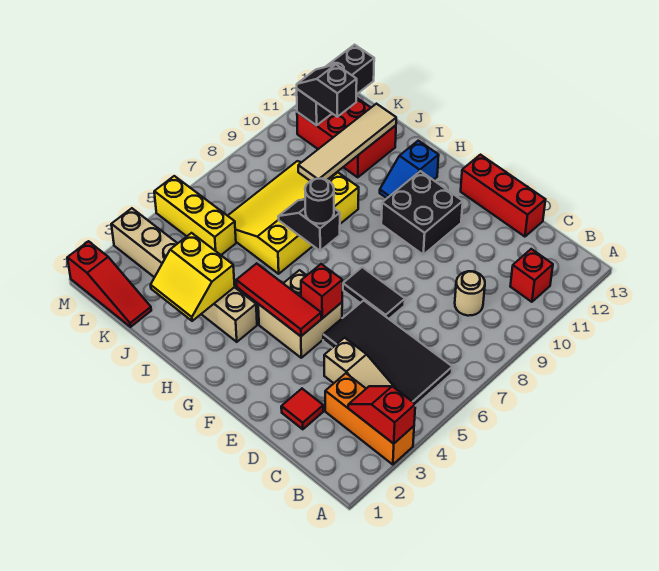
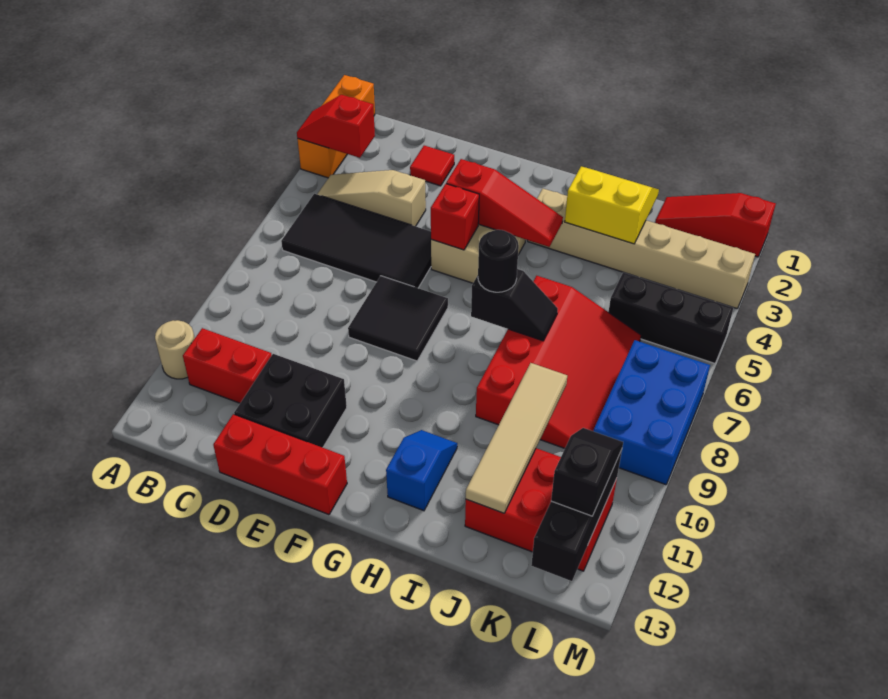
orange brick A3:C3 level 1 -> orange brick A1:A3 level 1
red slope A3:B3 level 2 top A -> red slope A3:B3 level 2 top B
red brick B11 level 1 -> red brick B11:C11 level 1
tan round brick C9 level 1 -> tan round brick A11 level 1
black tile E7:F7 level 1 -> black tile E7:F8 level 1
red tile F4:H4 level 2 -> red slope F4:H4 level 2 top F
black brick F10:G11 level 1 -> black brick D11:E12 level 1
yellow slope I6:K9 level 1 top I -> red slope I6:K9 level 1 top I
yellow brick K5:M5 level 1 -> black brick K5:M5 level 1
black slope K11:L11 level 3 top K -> black slope L11:L12 level 3 top 12
none -> blue brick L7:M9 level 1

